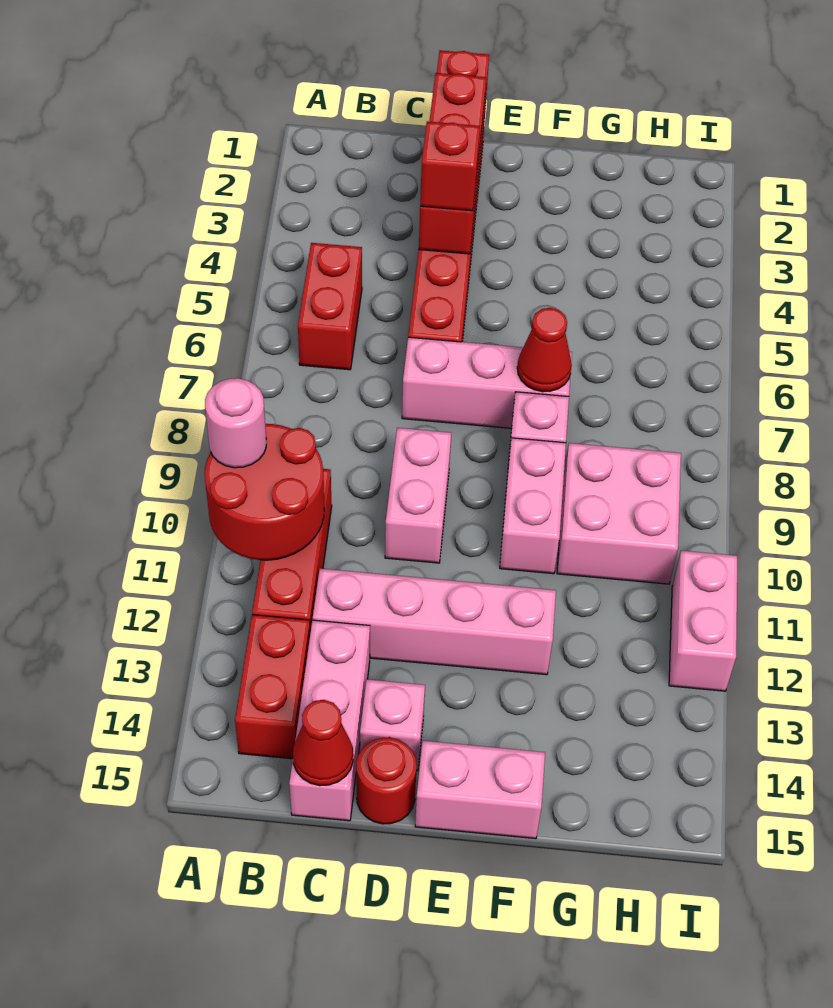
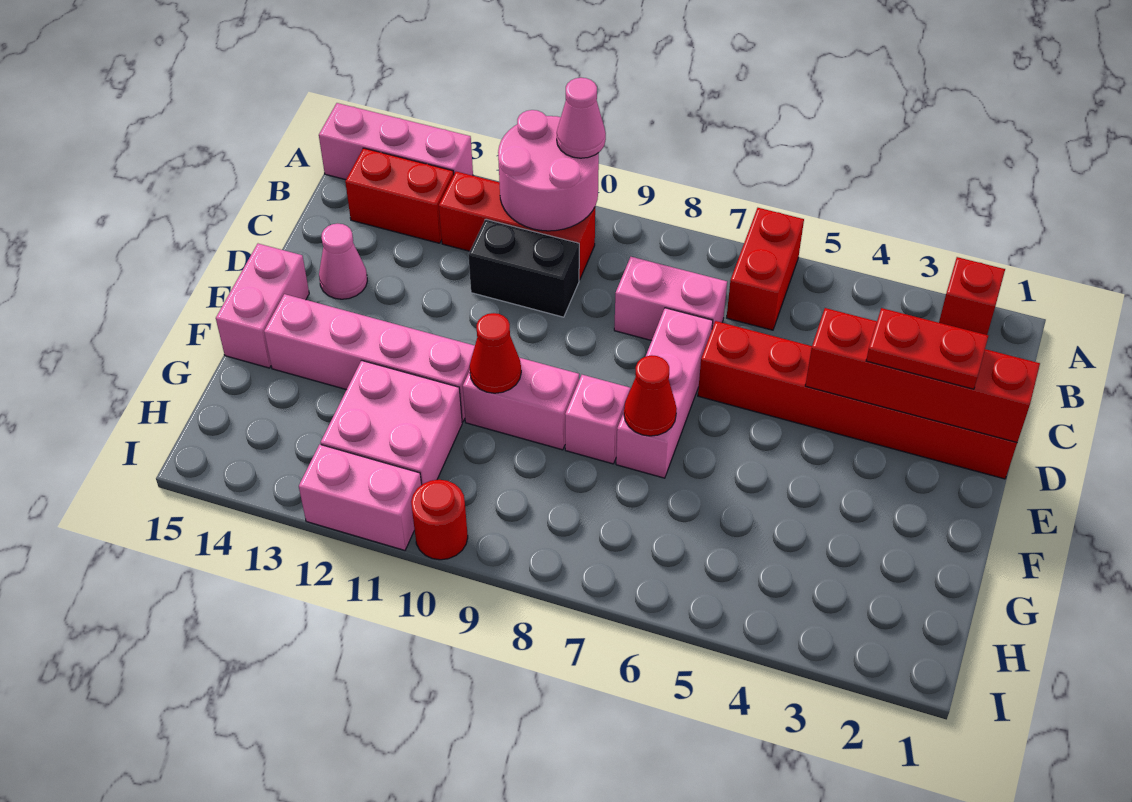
red round brick A10:B11 level 2 -> pink round brick A10:B11 level 2
pink round brick A10 level 3 -> pink cone A10 level 3
red brick B5:B6 level 1 -> red brick A6:B6 level 1
none -> black brick C10:C11 level 1
pink brick C12:F12 level 1 -> pink brick F11:F14 level 1
pink brick C13:C15 level 1 -> pink brick A13:A15 level 1
red cone C15 level 2 -> red cone F10 level 2
red brick D4 level 3 -> red brick A2 level 1
pink brick D9:D10 level 1 -> pink brick C7:C8 level 1
pink brick D14 level 1 -> pink cone D14 level 1
red round brick D15 level 1 -> red round brick I10 level 1
pink brick G9:H10 level 1 -> pink brick G11:H12 level 1

